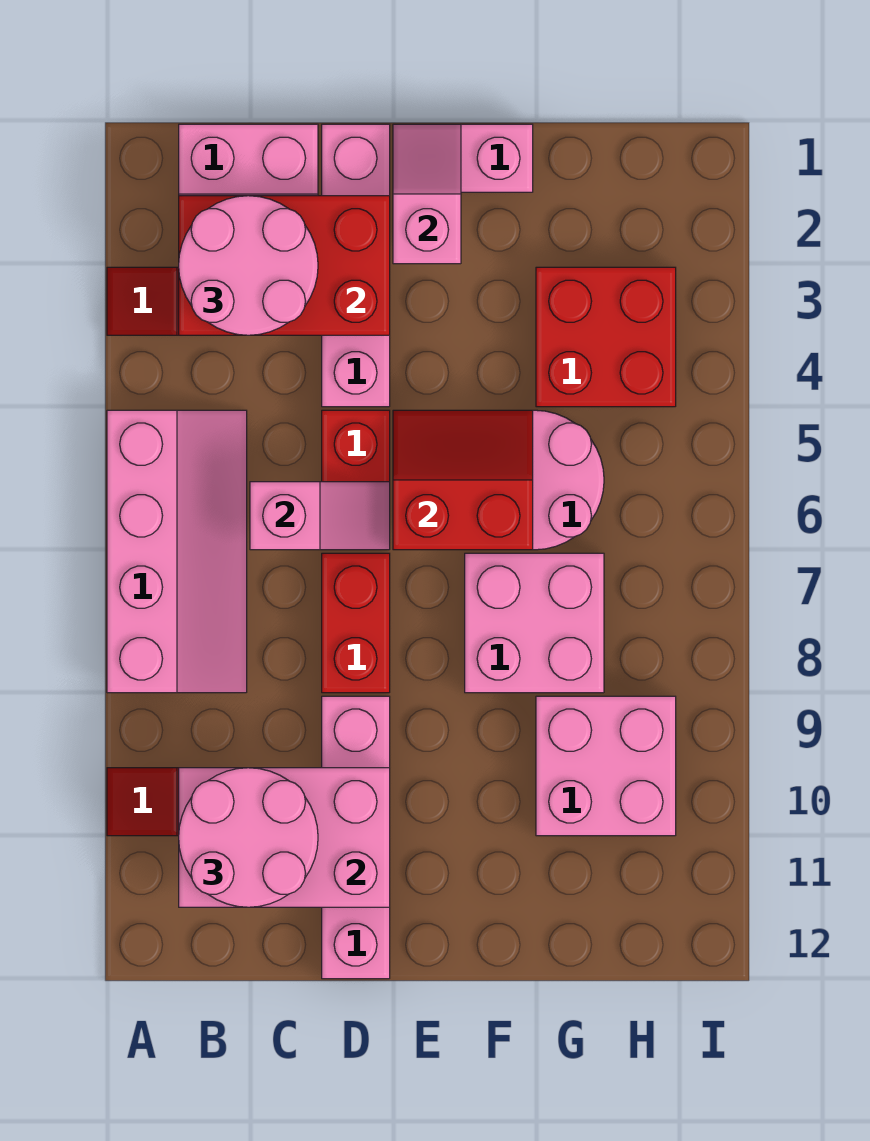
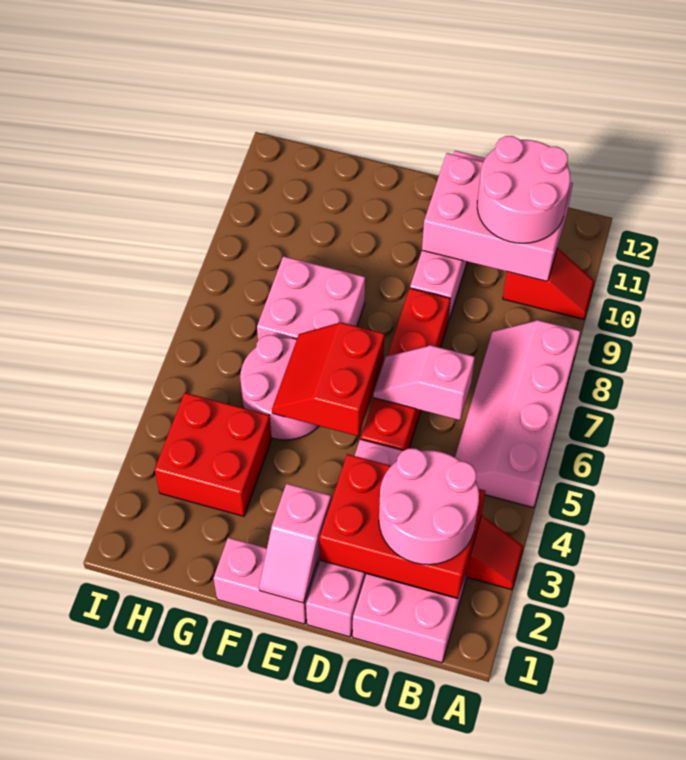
red slope E5:F6 level 2 top 6 -> red slope E5:F6 level 2 top E
pink brick G9:H10 level 1 -> none

